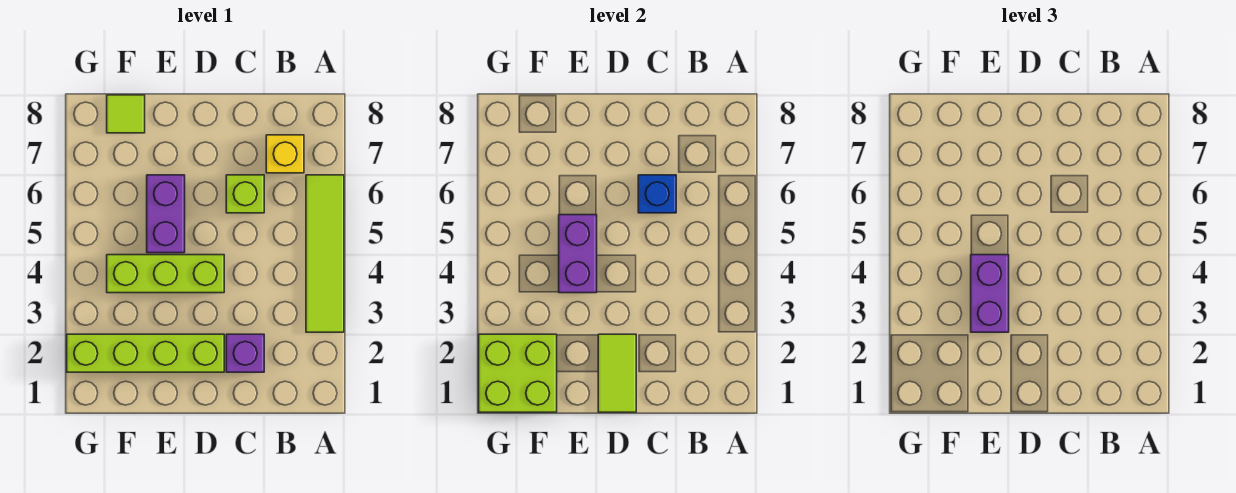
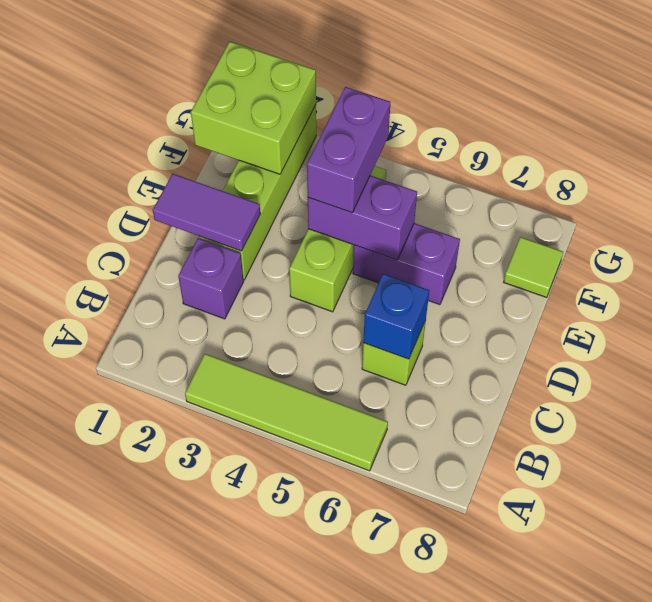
yellow brick B7 level 1 -> none
lime tile D1:D2 level 2 -> purple tile D1:D2 level 2
purple brick E3:E4 level 3 -> purple brick E4:F4 level 3

